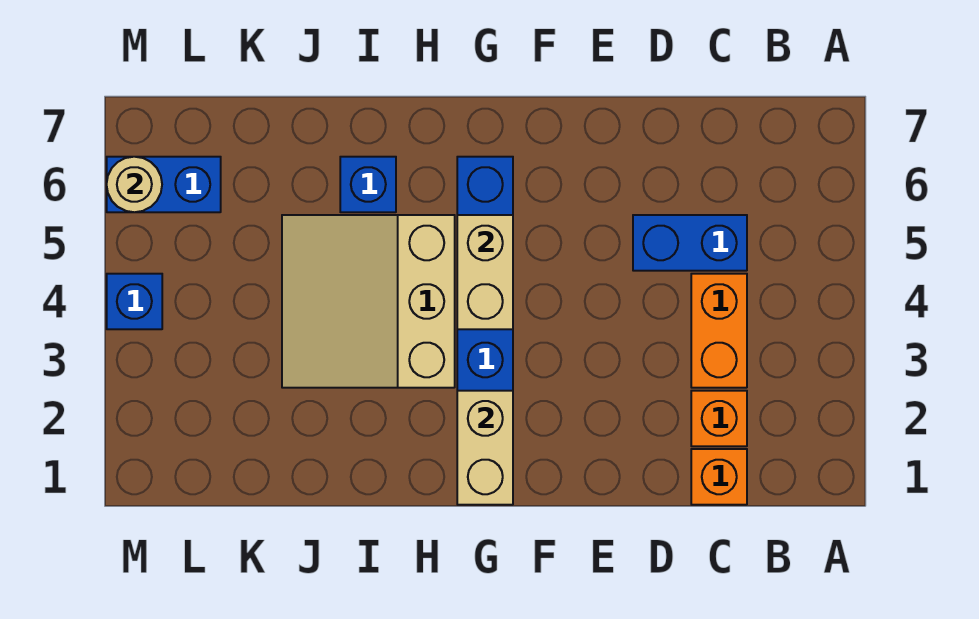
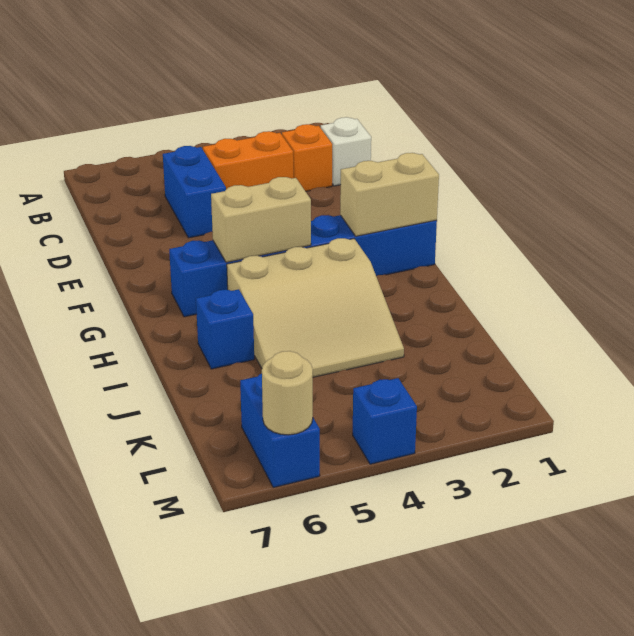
orange brick C1 level 1 -> white brick C1 level 1

